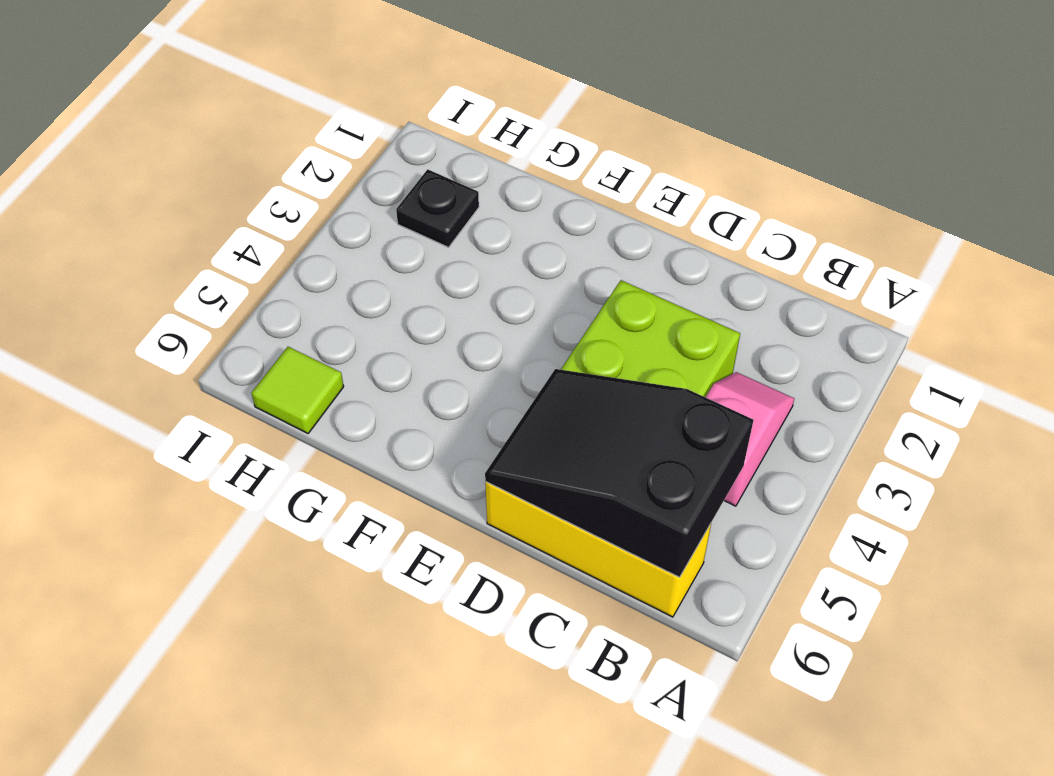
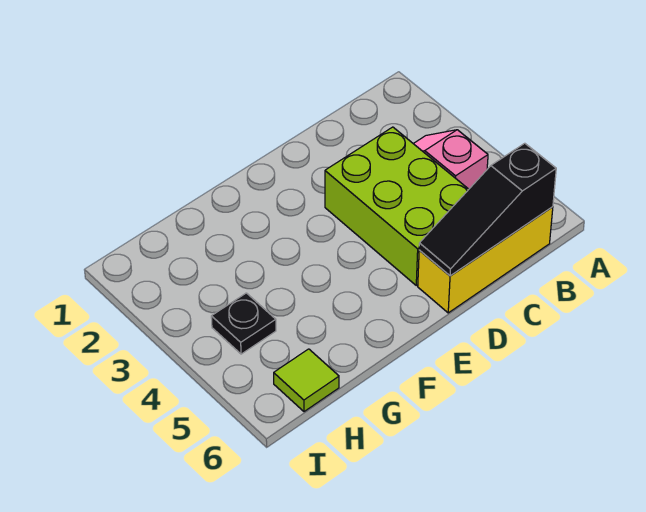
black slope B5:D6 level 2 top B -> black slope B6:D6 level 2 top B
black plate H2 level 1 -> black plate H4 level 1

